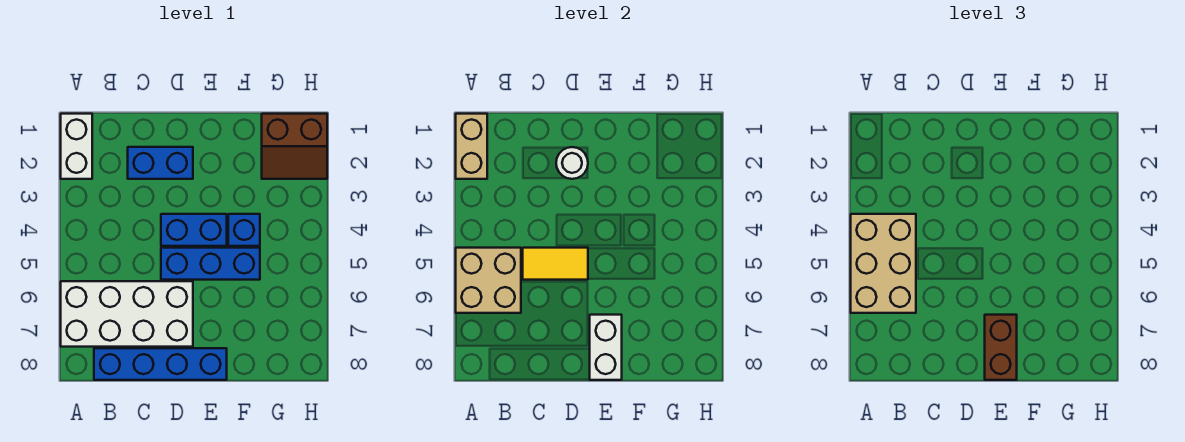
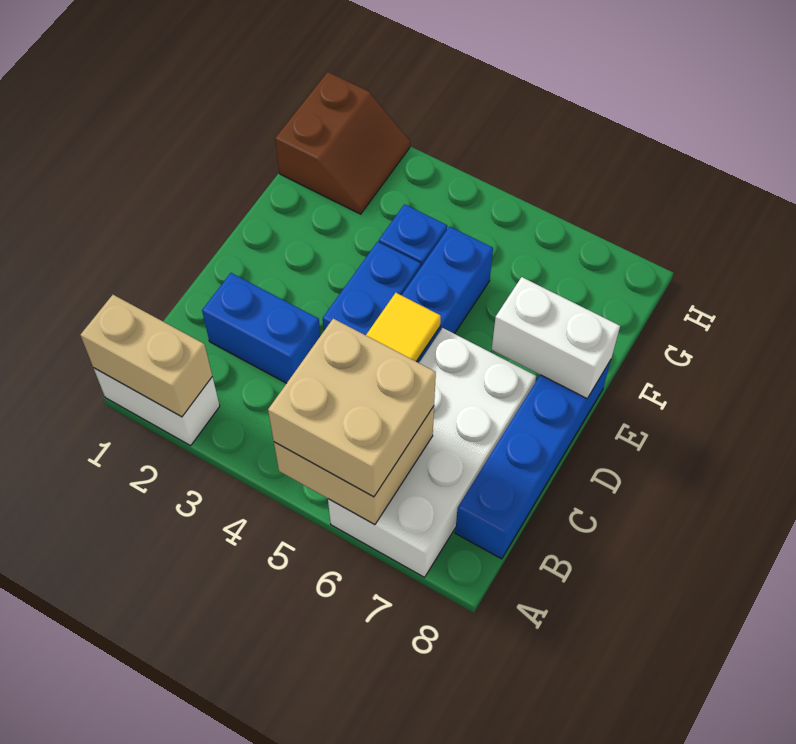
tan brick A4:B6 level 3 -> tan brick A5:B6 level 3
blue brick C2:D2 level 1 -> blue brick C2:C3 level 1
white round brick D2 level 2 -> none
brown brick E7:E8 level 3 -> none

